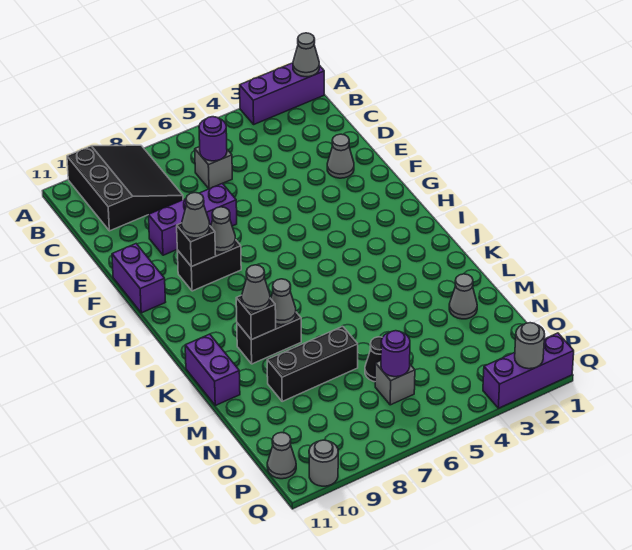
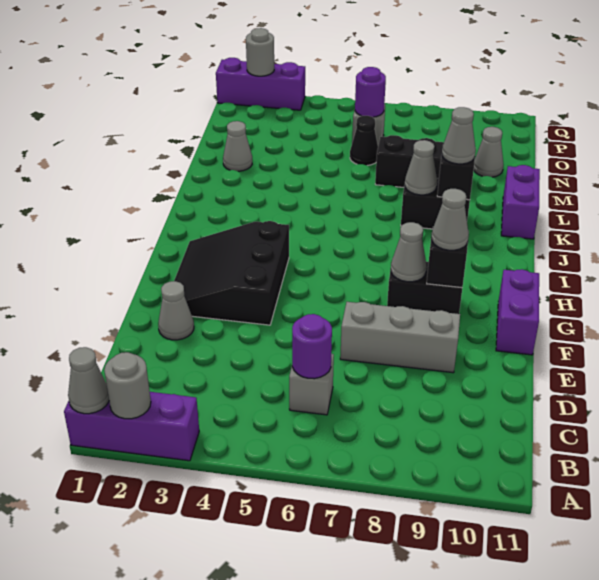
black slope A8:C10 level 1 top 10 -> black slope F2:H4 level 1 top 4
purple brick E7:E9 level 1 -> grey brick E7:E9 level 1
grey cone P11 level 1 -> grey cone N10 level 1
grey round brick Q10 level 1 -> grey round brick A2 level 2

